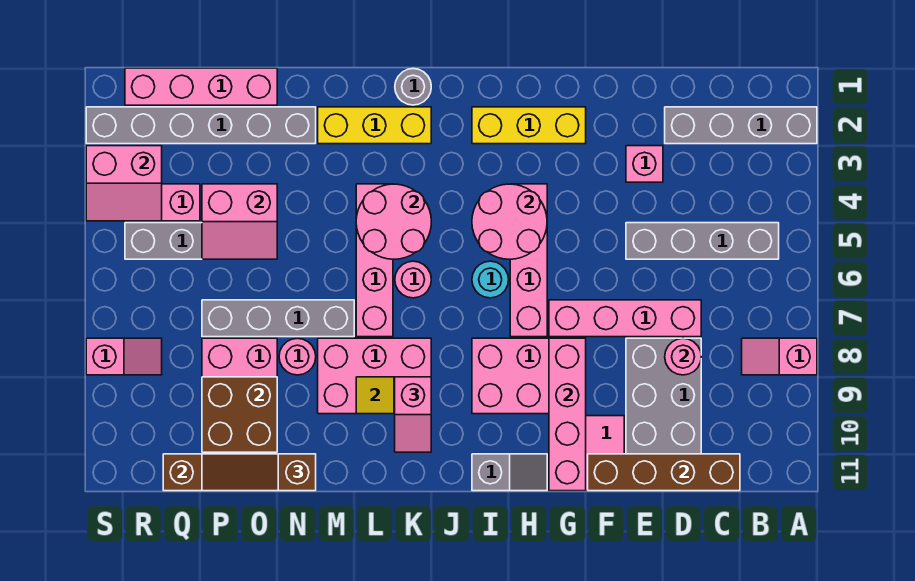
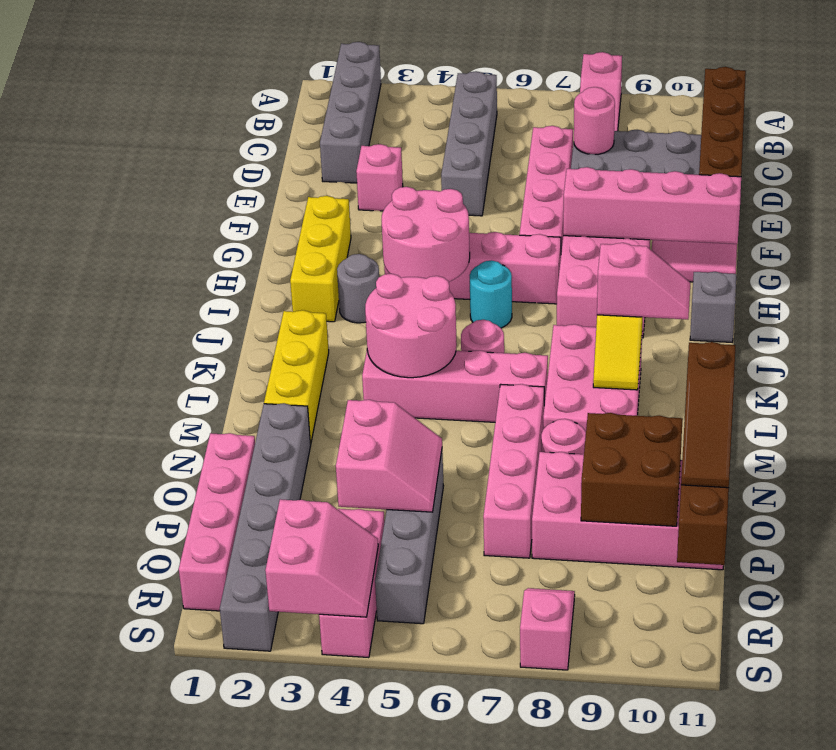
grey round brick K1 level 1 -> grey round brick I3 level 1
grey brick M7:P7 level 1 -> pink brick M7:P7 level 1

